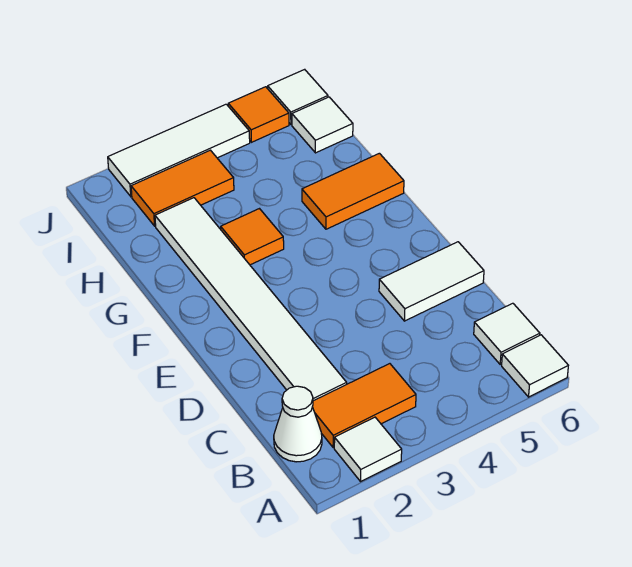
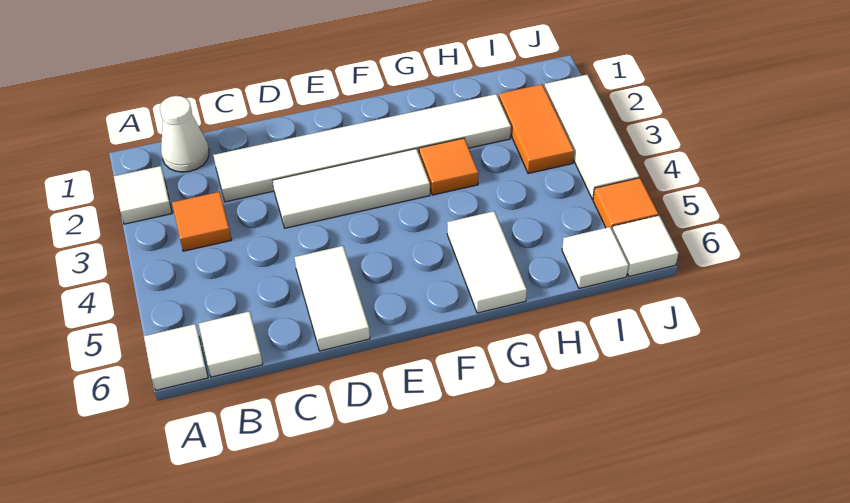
orange tile B2:B3 level 1 -> orange tile B3 level 1
none -> white tile D3:F3 level 1
orange tile G5:G6 level 1 -> white tile G5:G6 level 1

